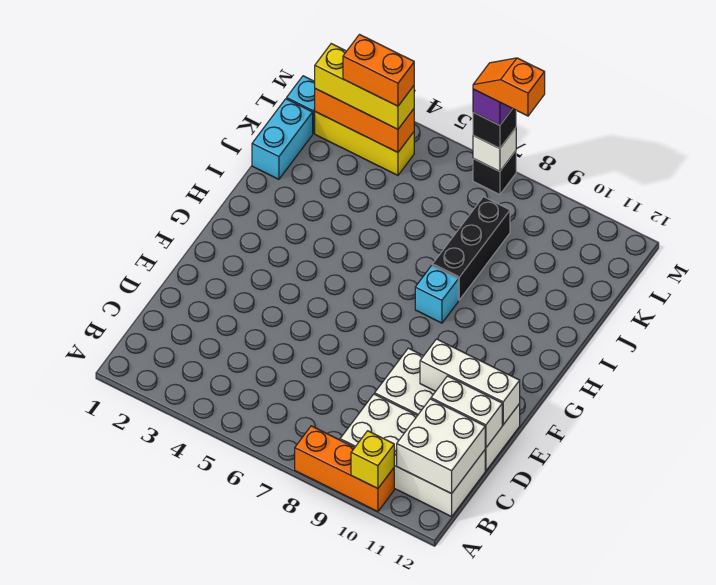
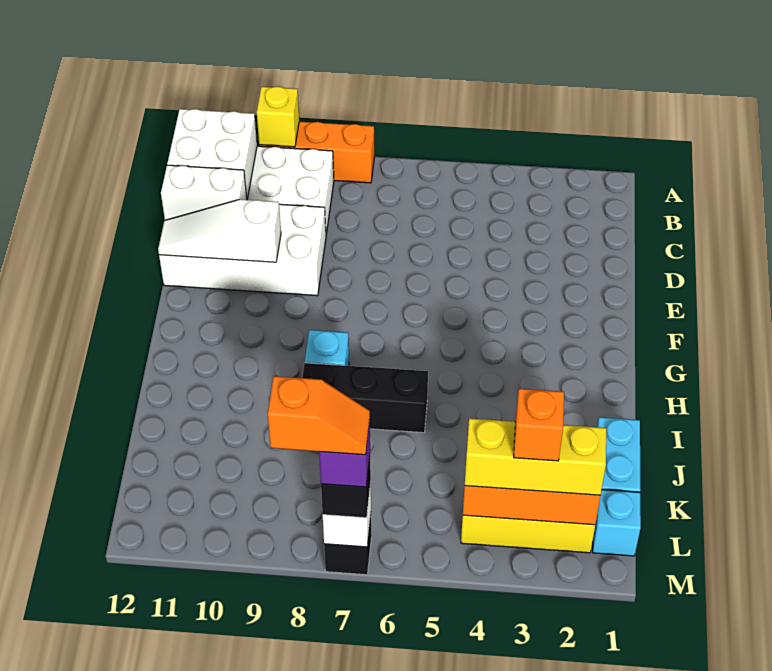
white brick E10:E12 level 2 -> white slope E10:E12 level 2 top 10
black brick I8:K8 level 1 -> black brick I6:I8 level 1
orange brick L3:L4 level 4 -> orange brick L3 level 4

